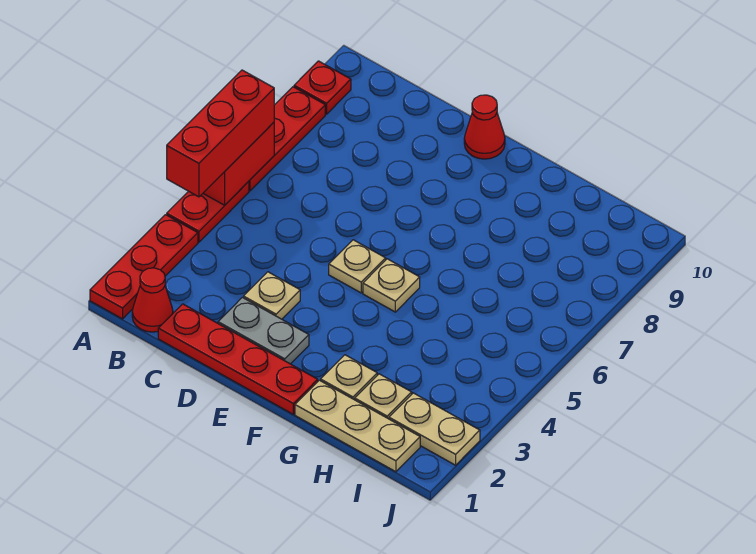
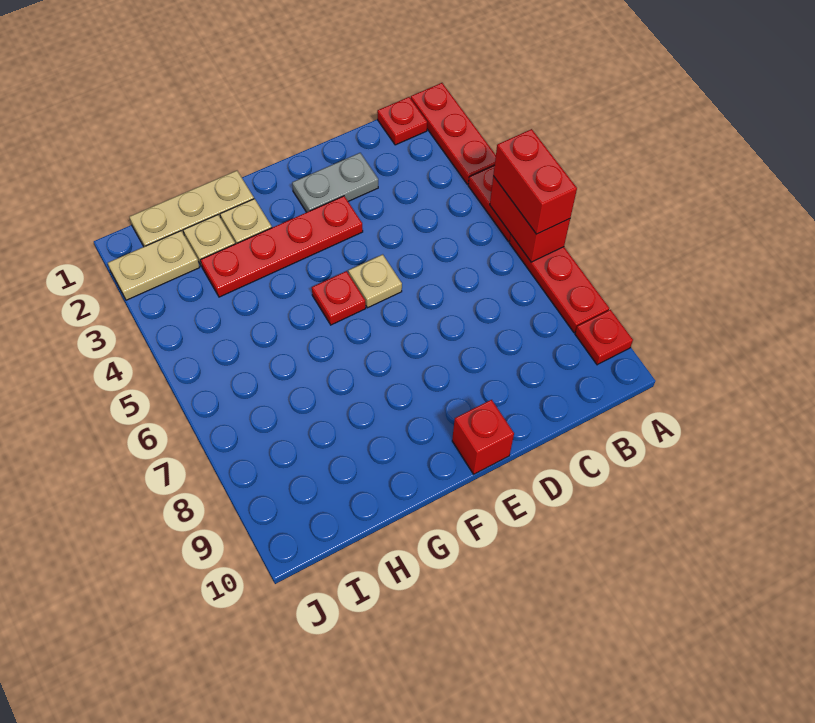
red brick A4:A6 level 3 -> red brick A5:A6 level 3
red cone B1 level 1 -> red plate B1 level 1
red plate C1:F1 level 1 -> red plate E3:H3 level 1
tan plate D3 level 1 -> none
red cone E10 level 1 -> red brick E10 level 1
tan plate F5 level 1 -> red plate F5 level 1

